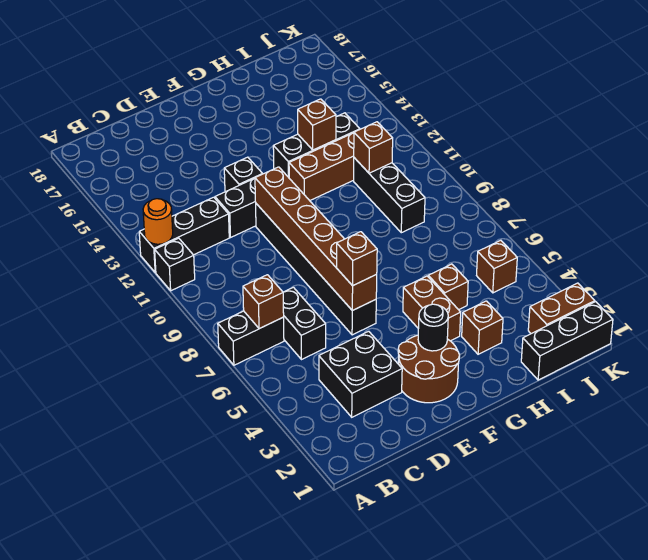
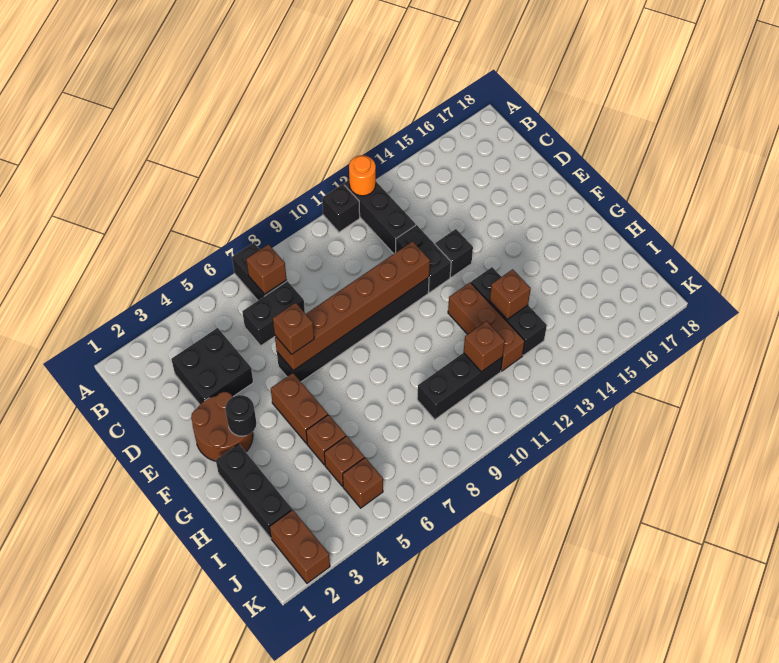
brown brick G4:G5 level 1 -> brown brick F5:G5 level 1
brown brick H3 level 1 -> brown brick I5 level 1
black brick I1:K1 level 1 -> black brick G2:I2 level 1

